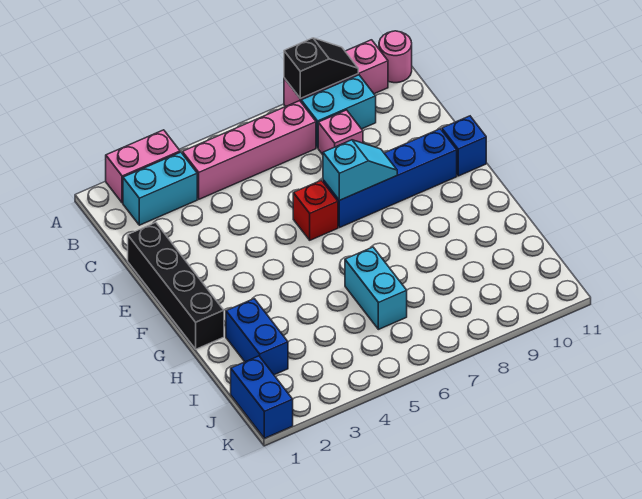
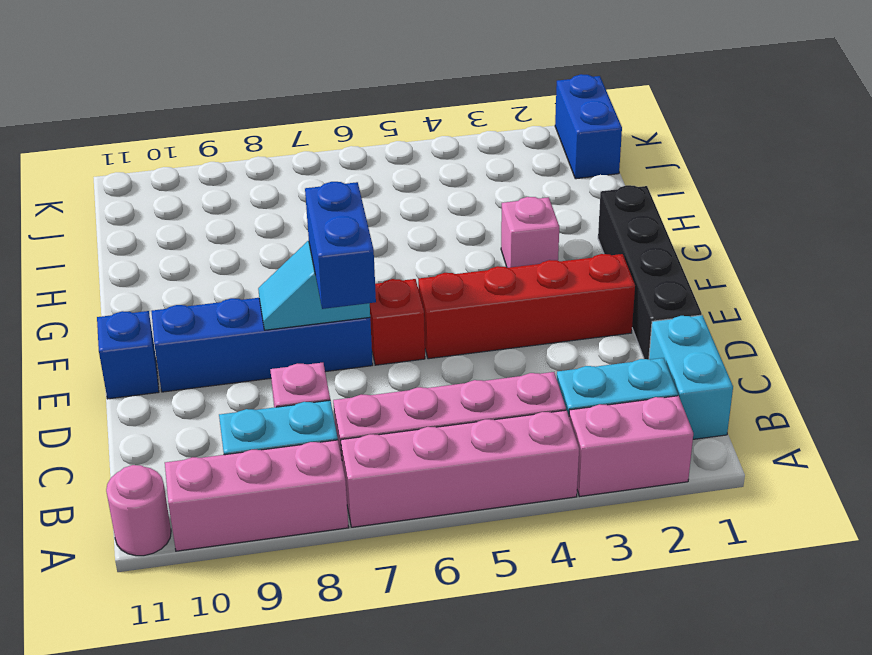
none -> pink brick A4:A7 level 1
black slope A8:A9 level 2 top 8 -> none
none -> red brick E2:E5 level 1
none -> pink brick G3 level 1
blue brick H2:I2 level 1 -> blue brick D7:E7 level 3
cyan brick H6:I6 level 1 -> cyan brick B1:C1 level 1

